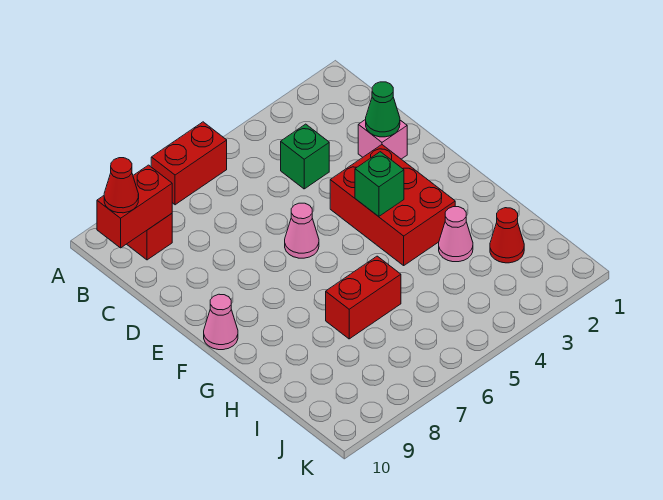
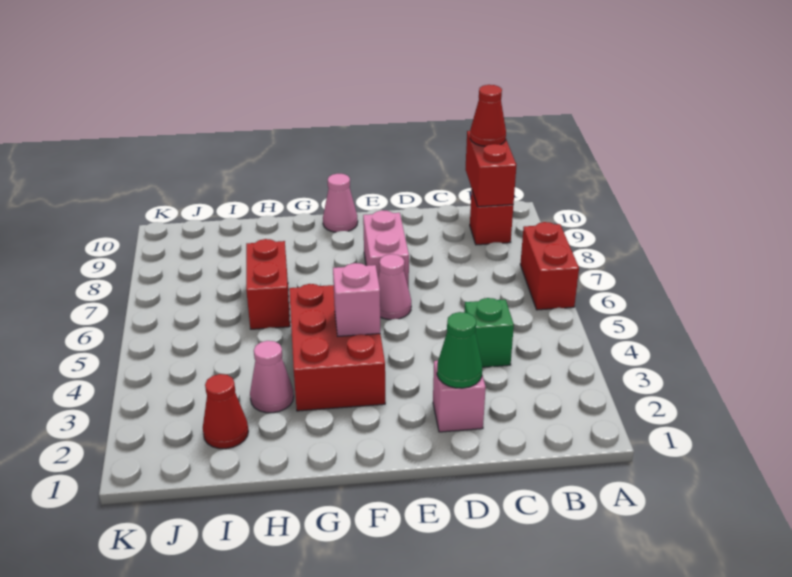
red brick E3:G4 level 1 -> red brick F3:G5 level 1
none -> pink brick E7:E8 level 1
green brick F4 level 2 -> pink brick F4 level 2

